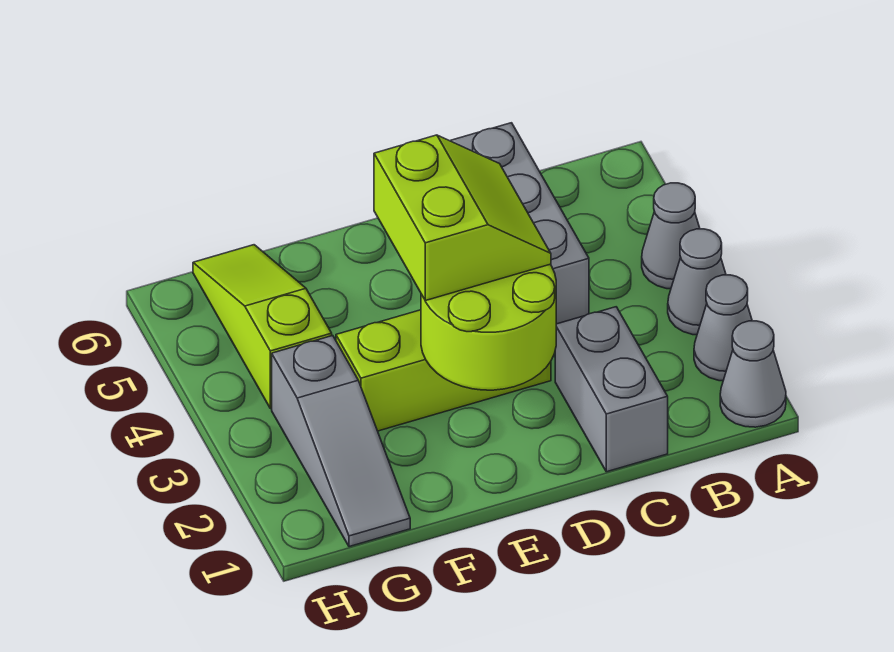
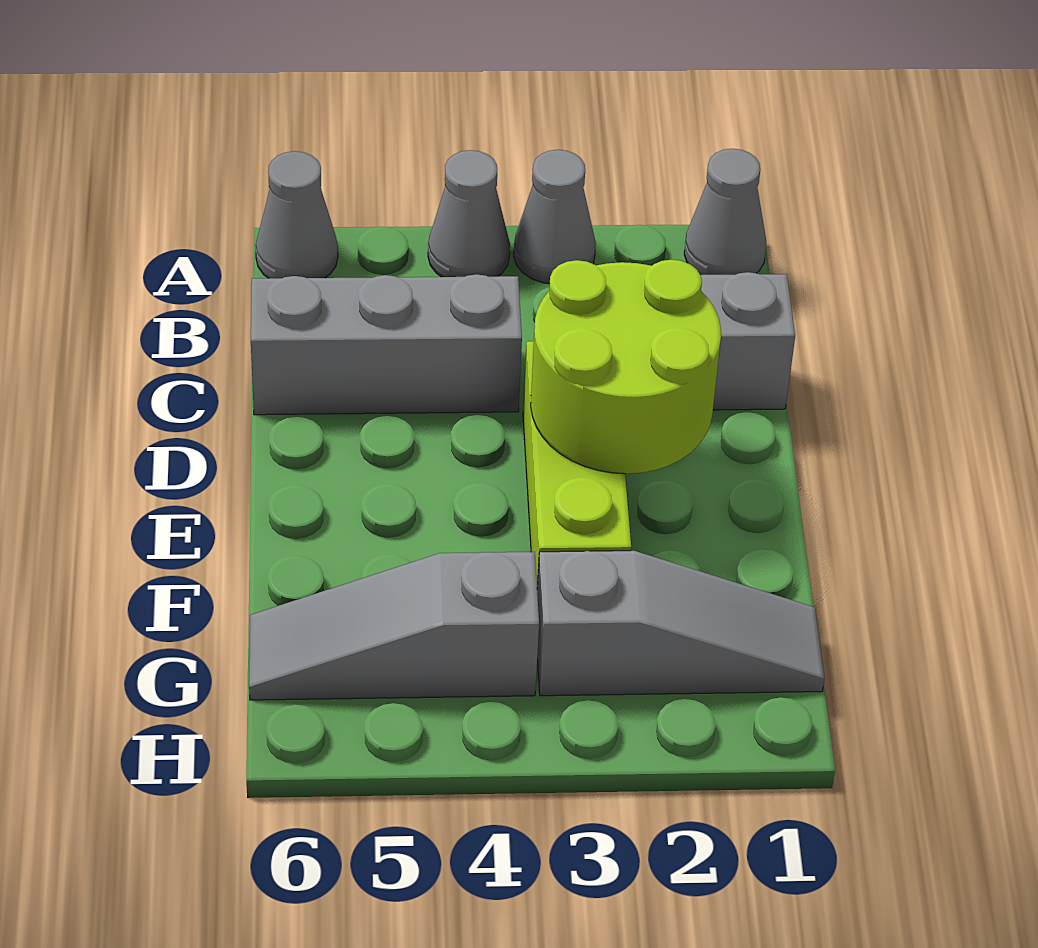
grey cone A2 level 1 -> grey cone A6 level 1
lime slope D3:E4 level 3 top E -> none
lime slope G4:G6 level 1 top 4 -> grey slope G4:G6 level 1 top 4

